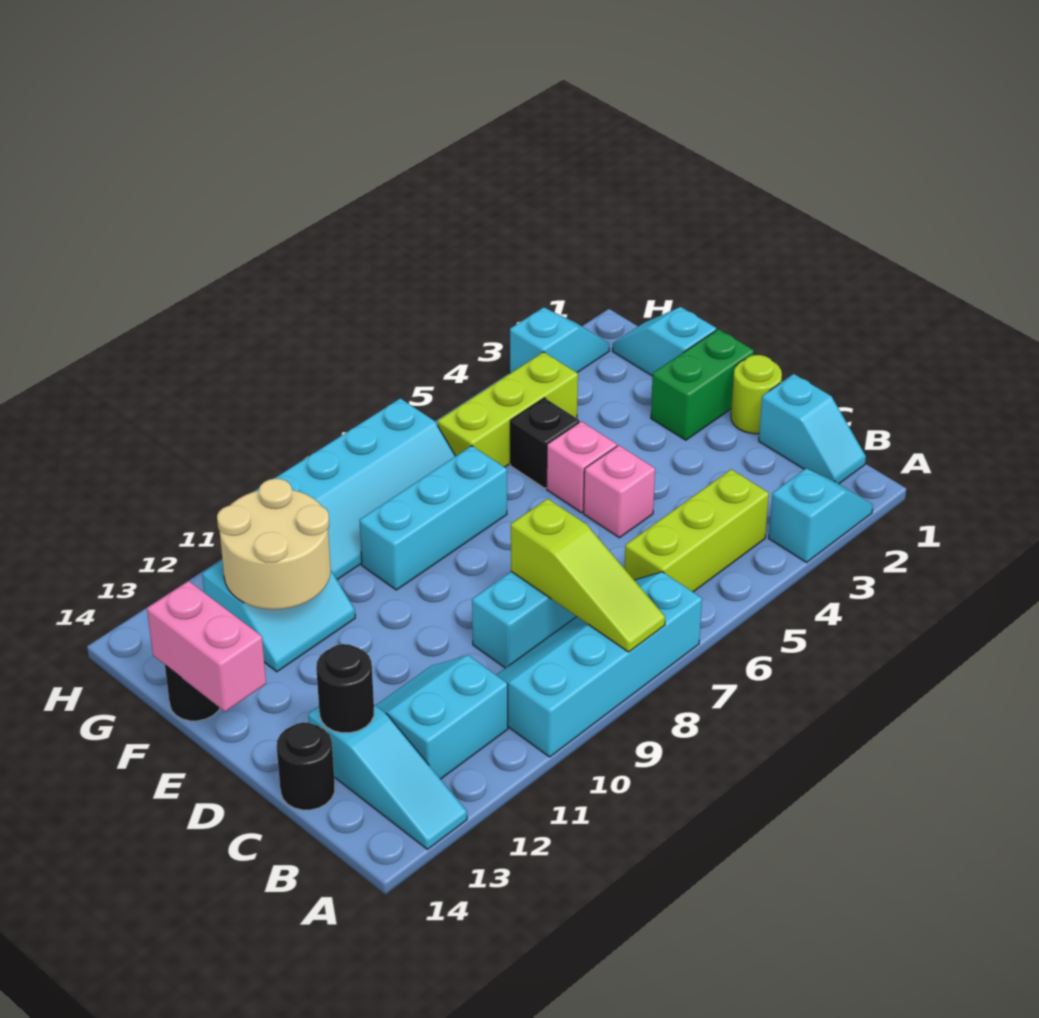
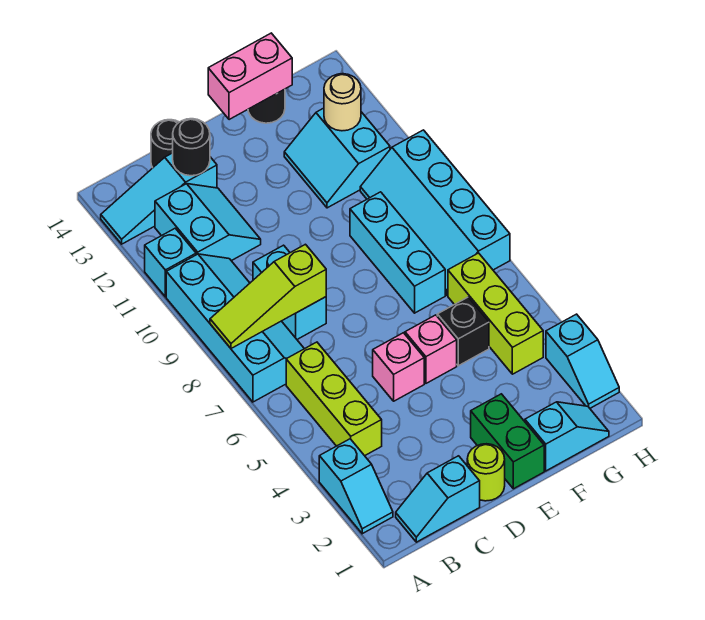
none -> cyan brick A11 level 1
tan round brick F11:G12 level 2 -> tan round brick G12 level 2

